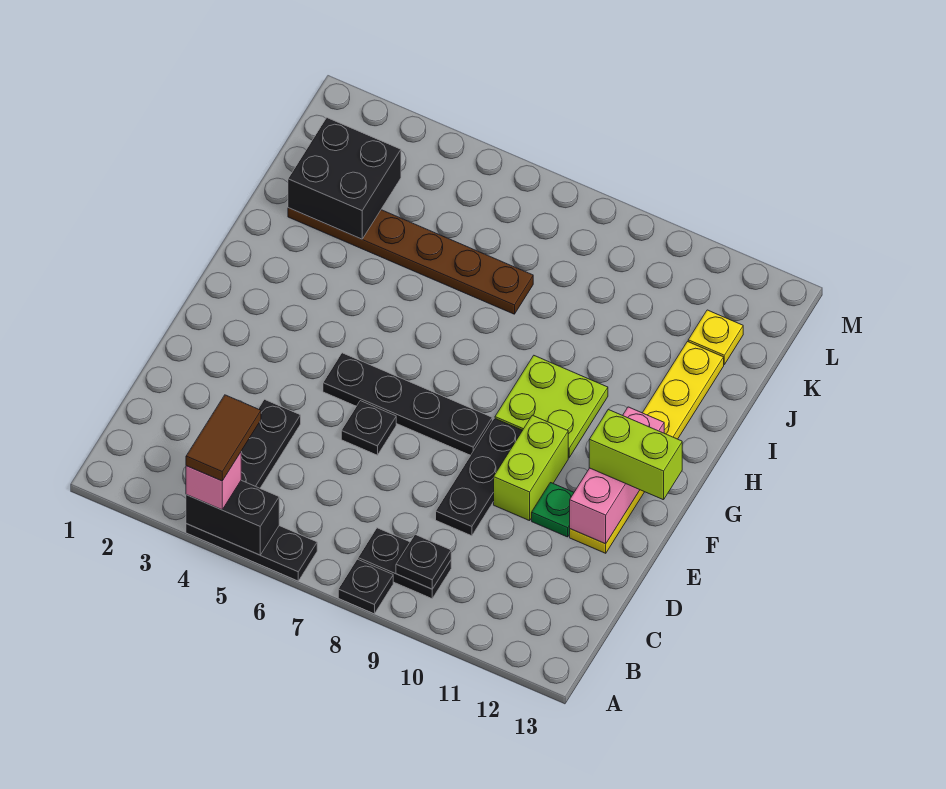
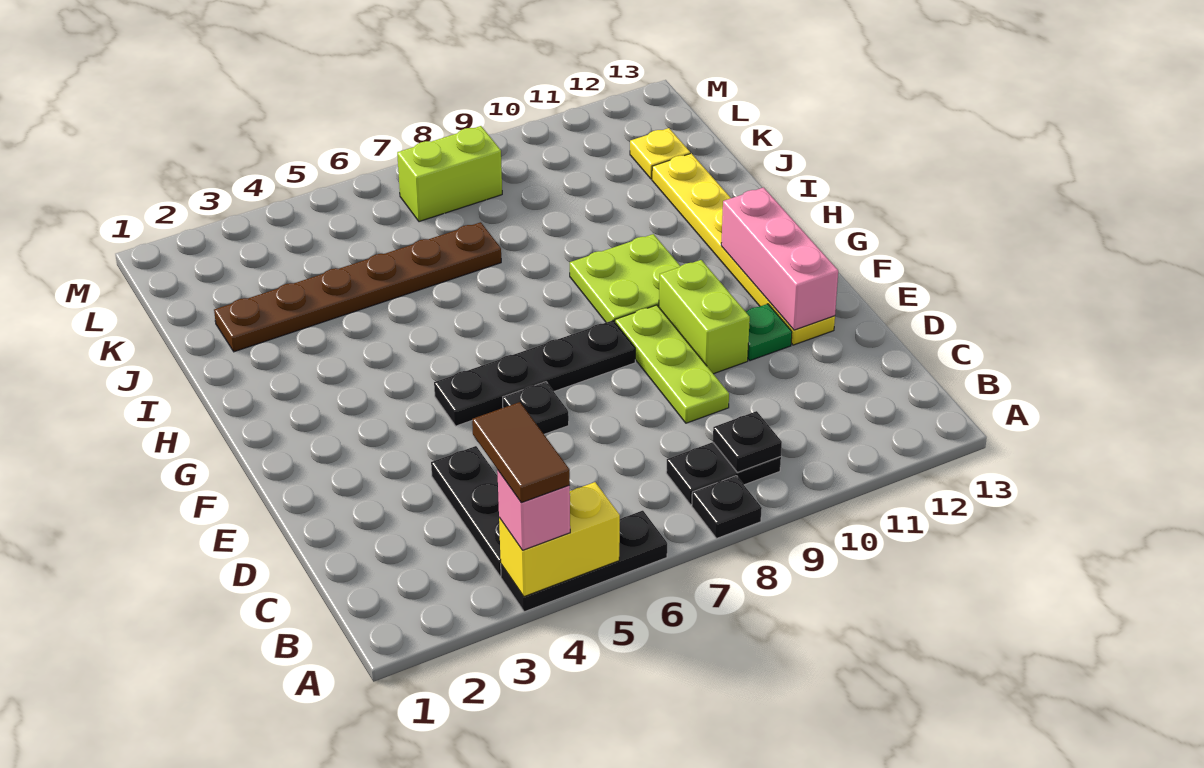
black brick A4:A5 level 2 -> yellow brick A4:A5 level 2
black plate D9:F9 level 1 -> lime plate D9:F9 level 1
lime brick F12:F13 level 3 -> lime brick L7:L8 level 1
black brick J2:K3 level 2 -> none

